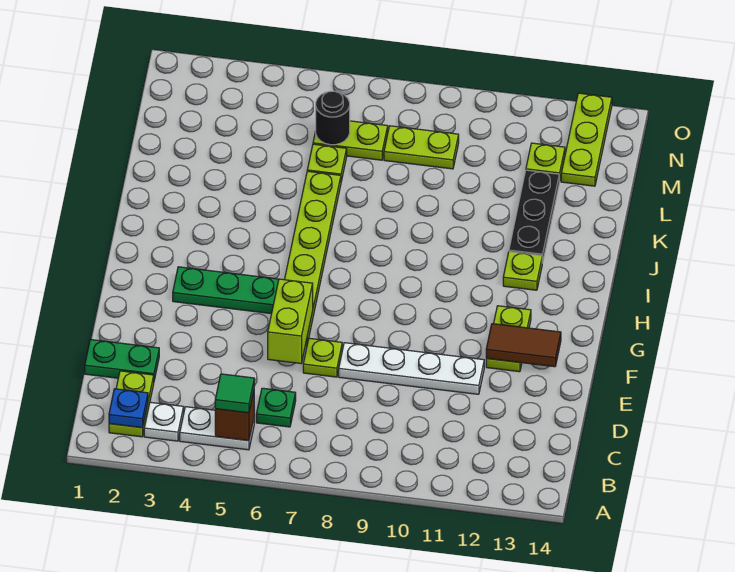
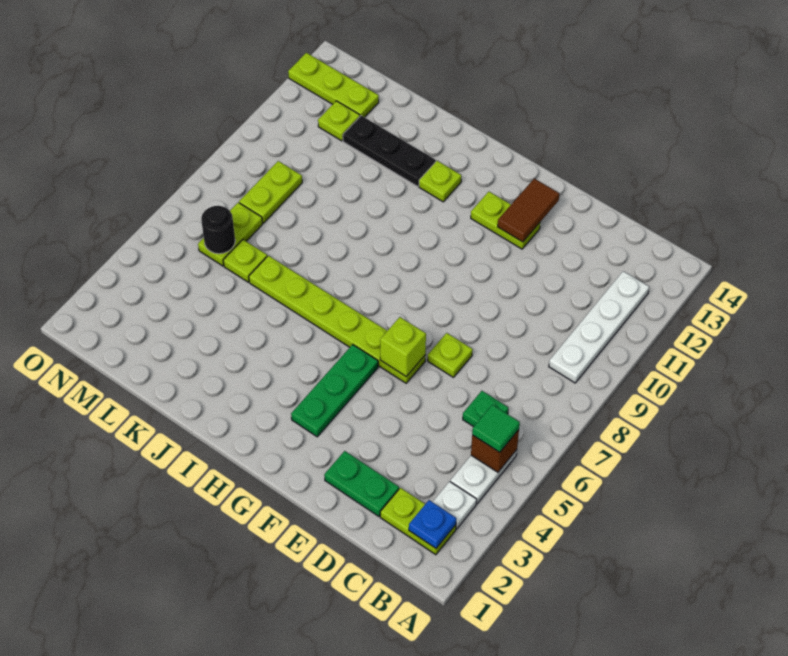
green plate D1:D2 level 1 -> green plate D2:E2 level 1
lime brick E6:F6 level 2 -> lime brick F6 level 2
white plate E8:E11 level 1 -> white plate B9:B12 level 1

